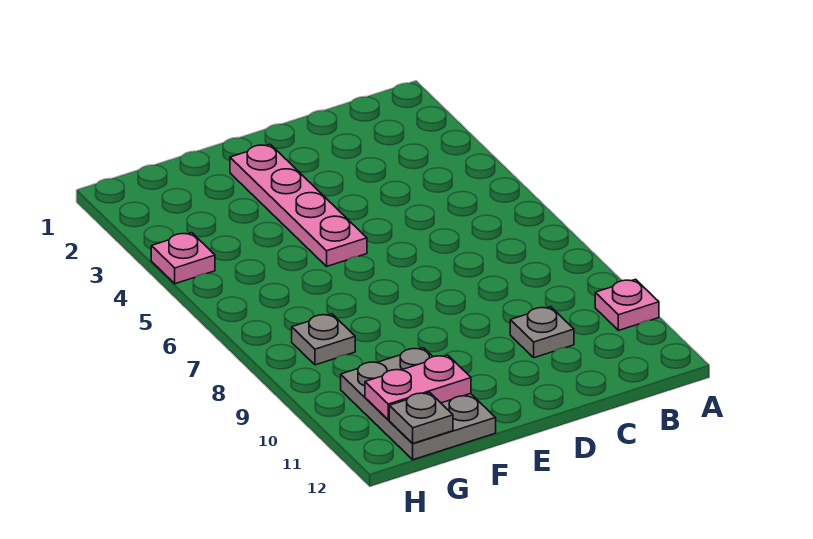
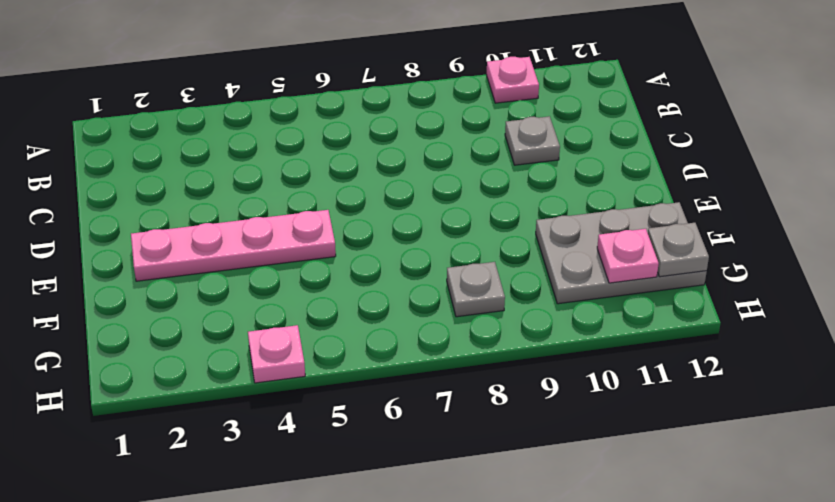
pink plate F11:G11 level 2 -> pink plate G11 level 2

